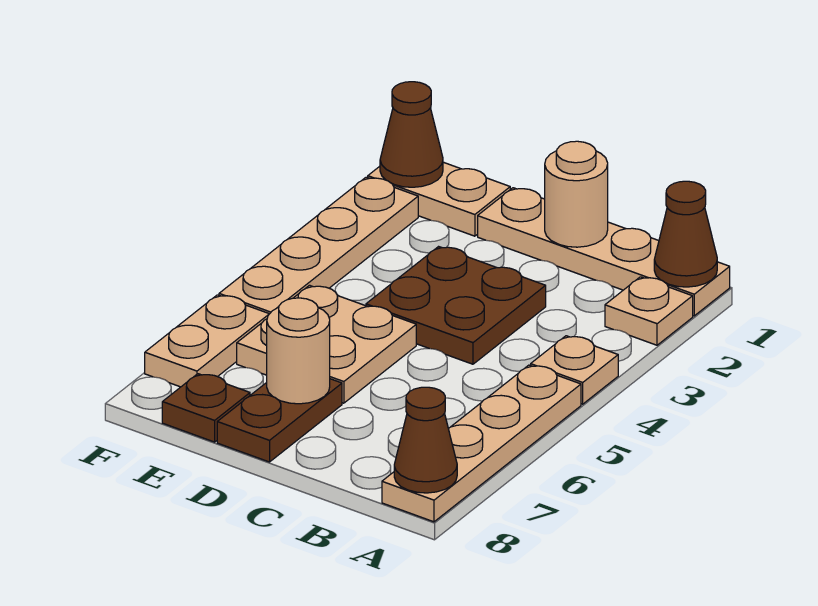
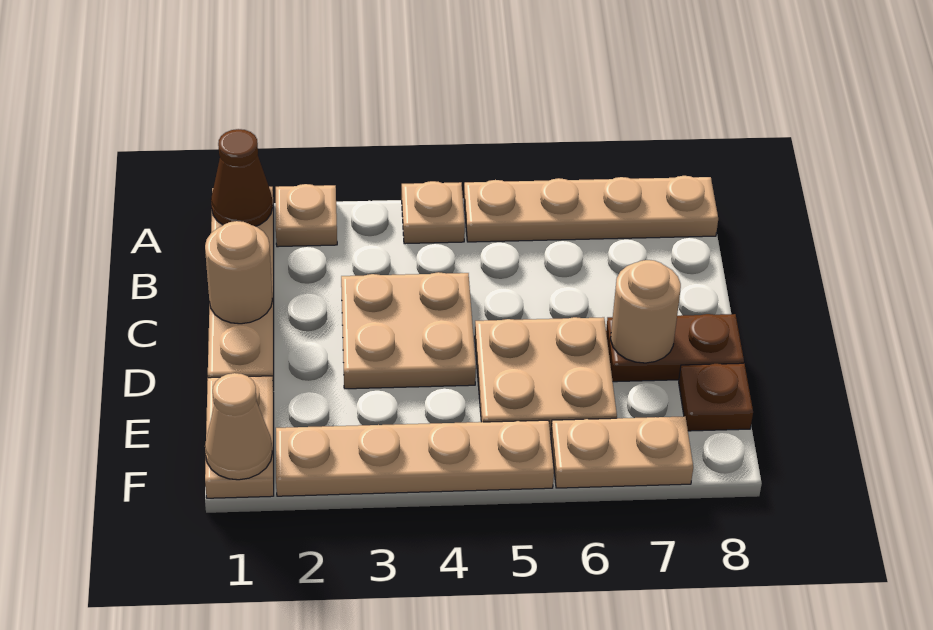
brown cone A8 level 2 -> none
brown plate C3:D4 level 1 -> tan plate C3:D4 level 1
brown cone F1 level 2 -> tan cone F1 level 2

